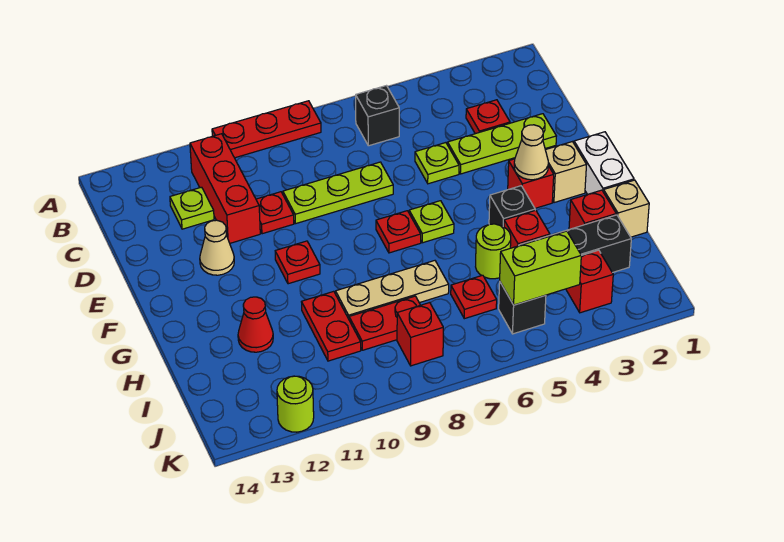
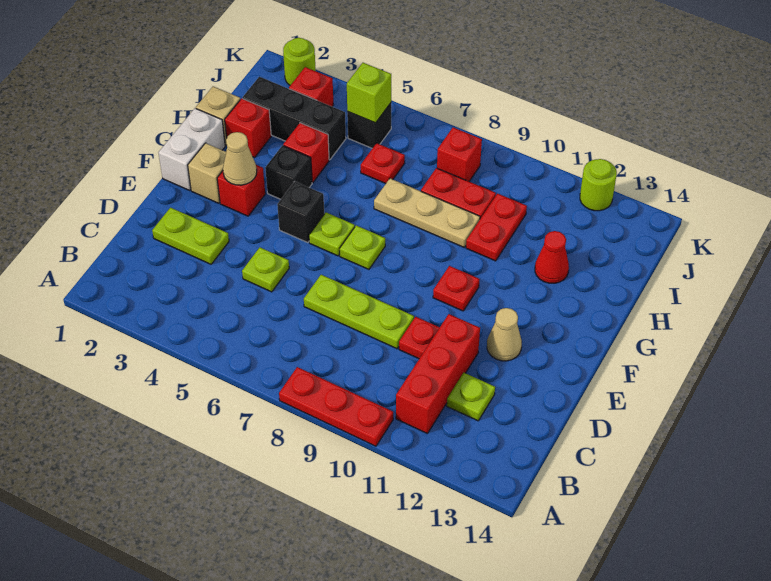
black brick B6 level 1 -> black brick F5 level 1
red plate C3 level 1 -> none
lime plate D2:D4 level 1 -> lime plate D2:D3 level 1
red plate F7 level 1 -> lime plate F7 level 1
lime round brick H5 level 1 -> lime round brick K2 level 1
lime brick J4:J5 level 2 -> lime brick J5 level 2

